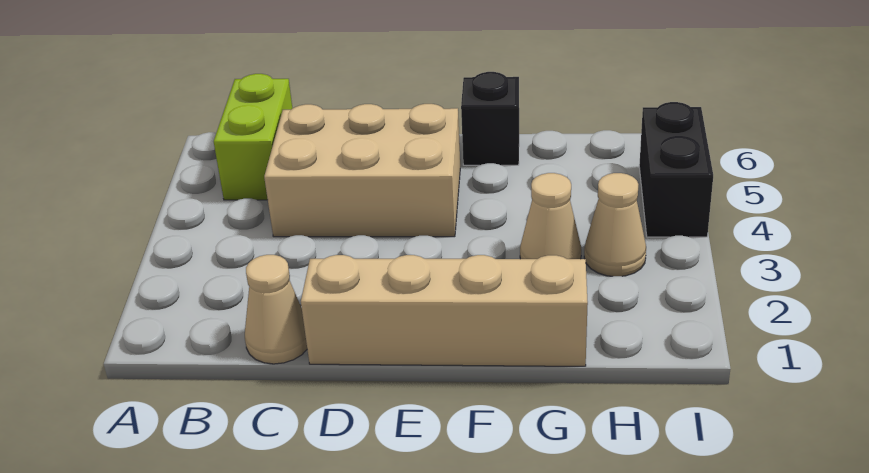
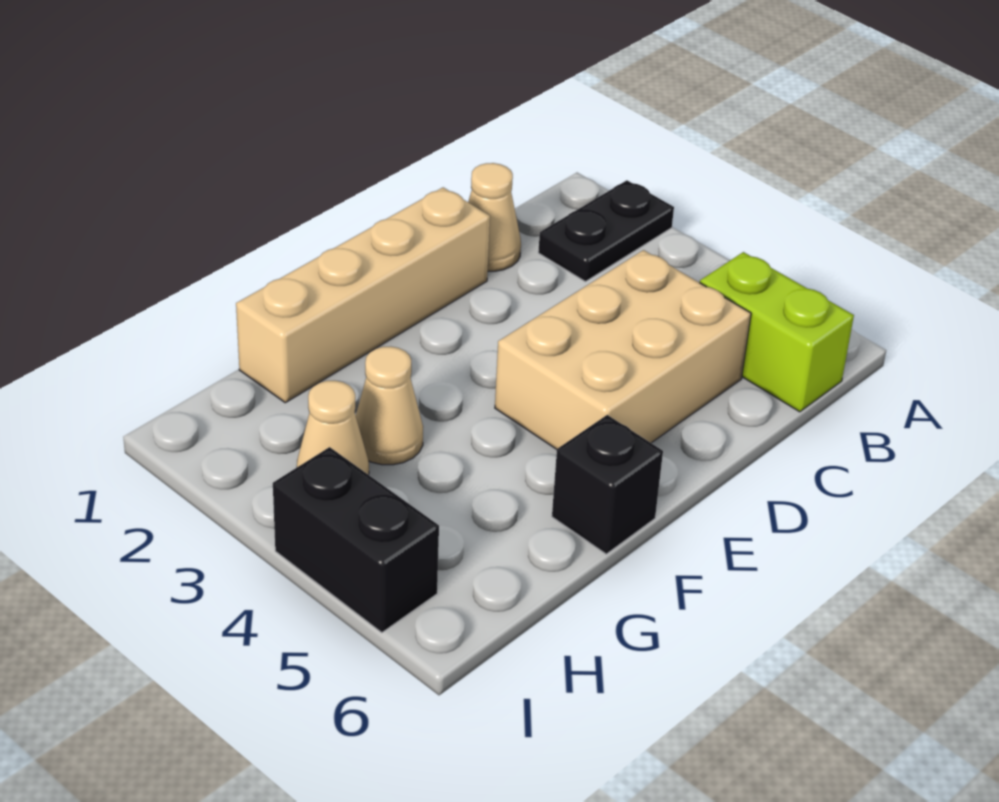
none -> black plate A2:B2 level 1

